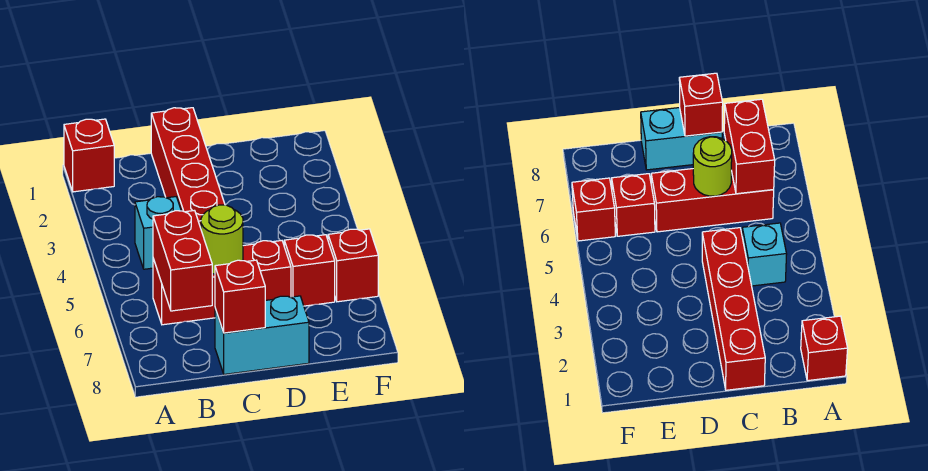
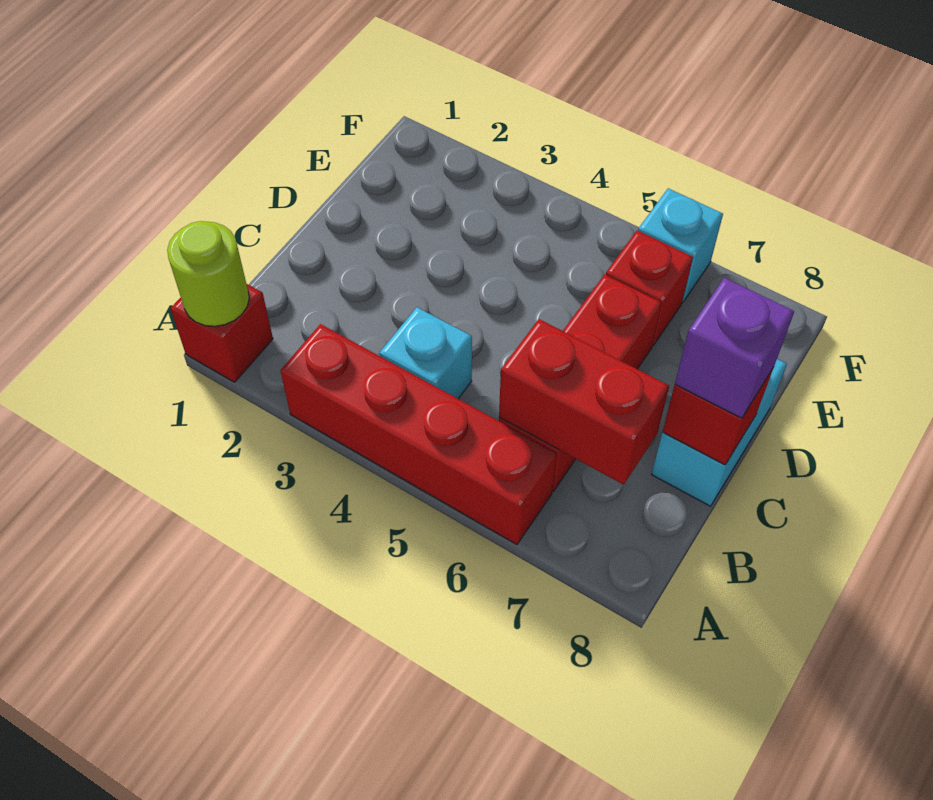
red brick C1:C4 level 1 -> red brick A3:A6 level 1
lime round brick C6 level 2 -> lime round brick A1 level 2
none -> purple brick C8 level 3
red brick F6 level 1 -> cyan brick F6 level 1

